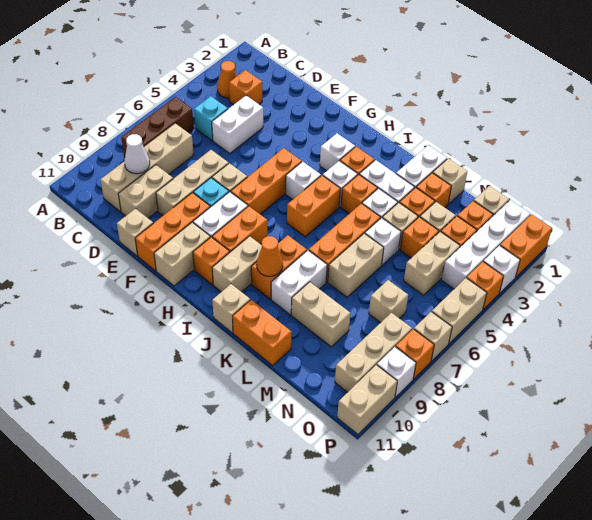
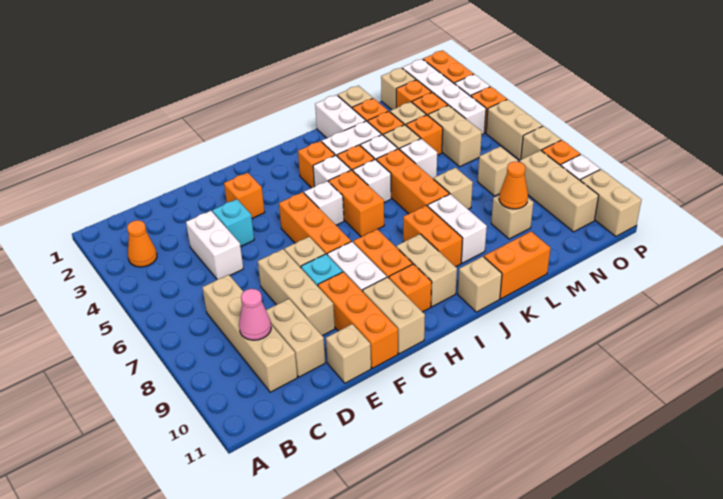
brown brick B6:B8 level 1 -> none
orange brick C3 level 1 -> orange brick F3 level 1
cyan brick C5 level 1 -> cyan brick E4 level 1
white cone C9 level 2 -> pink cone C9 level 2
white brick H3 level 1 -> white brick J5 level 1
orange cone J9 level 2 -> orange cone M9 level 2
tan brick L6:L7 level 1 -> tan brick L7 level 1
tan brick L9:M9 level 1 -> tan brick M9 level 1

